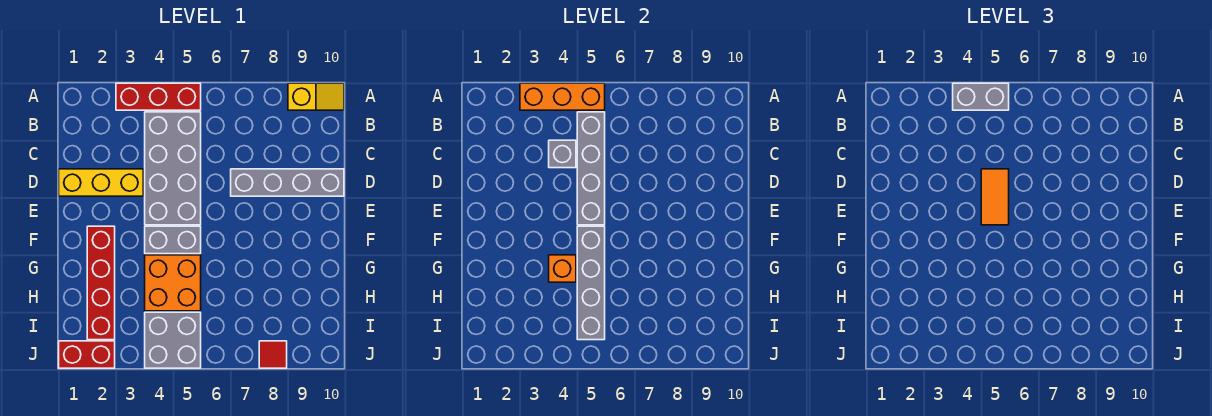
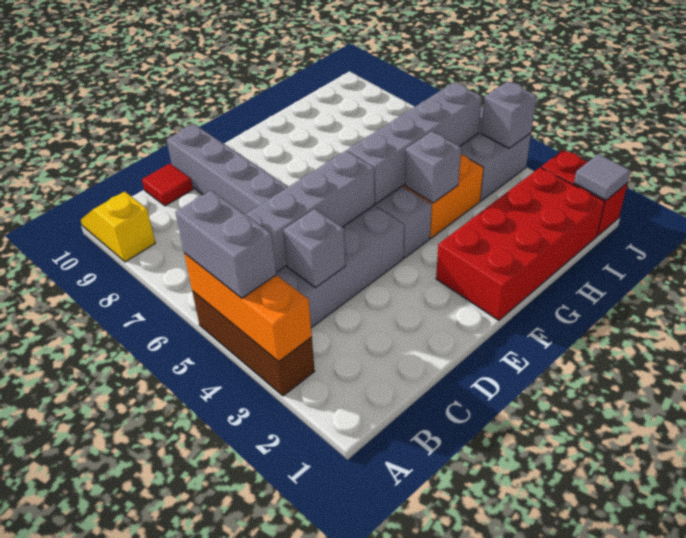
red brick A3:A5 level 1 -> brown brick A3:A5 level 1
yellow brick D1:D3 level 1 -> none
orange tile D5:E5 level 3 -> none
red brick F2:I2 level 1 -> red brick F1:I2 level 1
orange brick G4 level 2 -> grey brick G4 level 2
none -> grey tile J1 level 2
none -> grey brick J4 level 2
red tile J8 level 1 -> red tile C10 level 1

